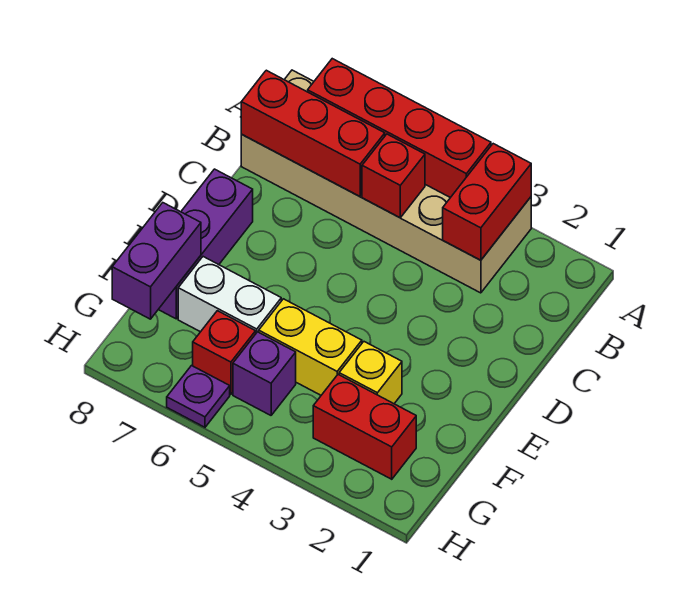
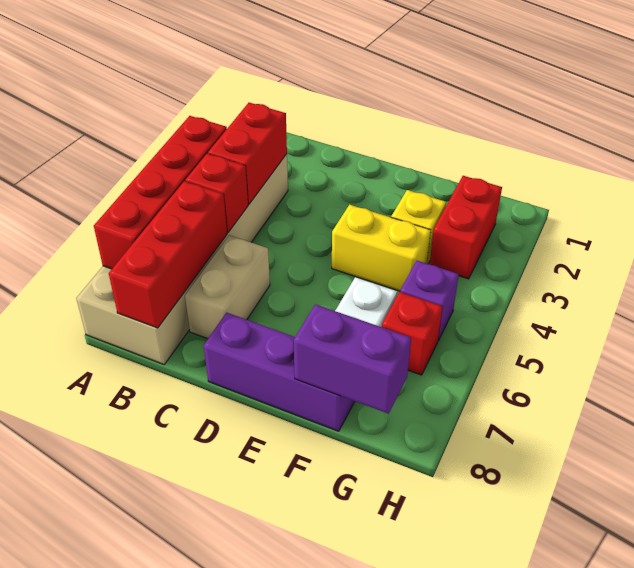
red brick A3:B3 level 2 -> red brick B3:B4 level 2
none -> tan brick C6:C7 level 1
yellow brick F4:F5 level 1 -> yellow brick E4:F4 level 1
purple plate H6 level 1 -> none

